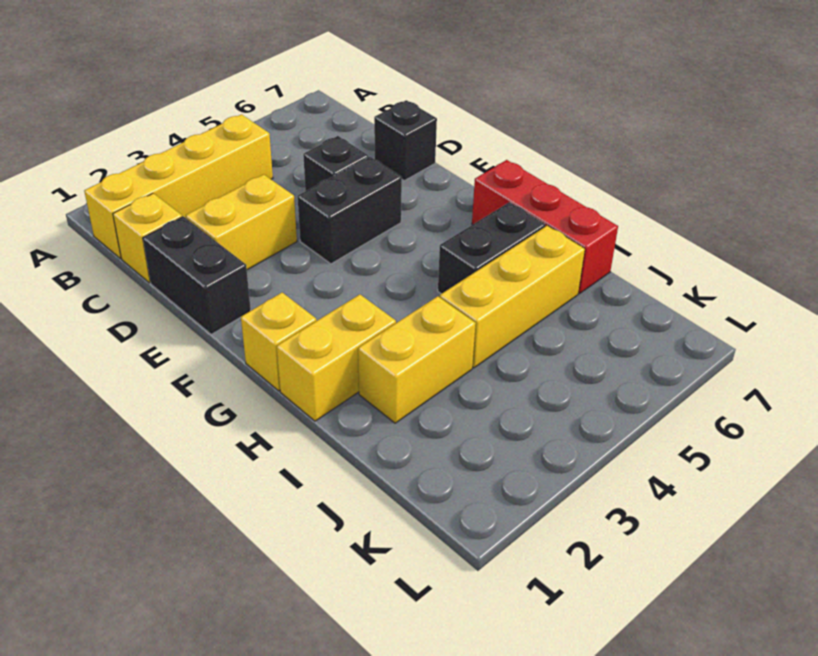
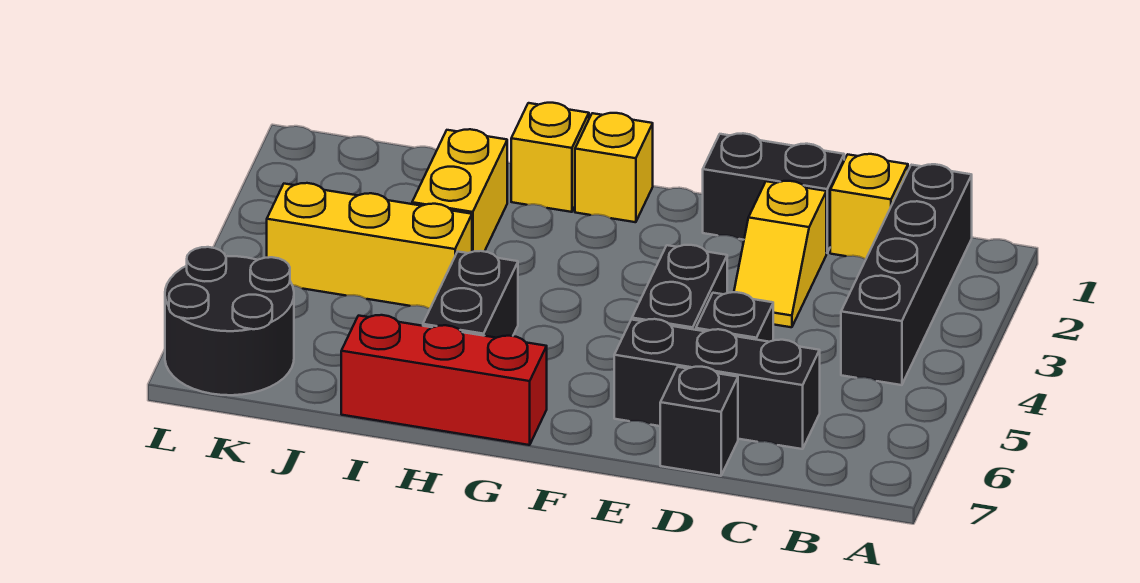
yellow brick B1:B4 level 1 -> black brick B1:B4 level 1
none -> black brick C6:E6 level 1
yellow brick D2:D3 level 1 -> yellow slope D2:D3 level 1 top 2
yellow brick H1:H2 level 1 -> yellow brick H1 level 1
yellow brick I4:I6 level 1 -> yellow brick I4:K4 level 1
none -> black round brick K6:L7 level 1

